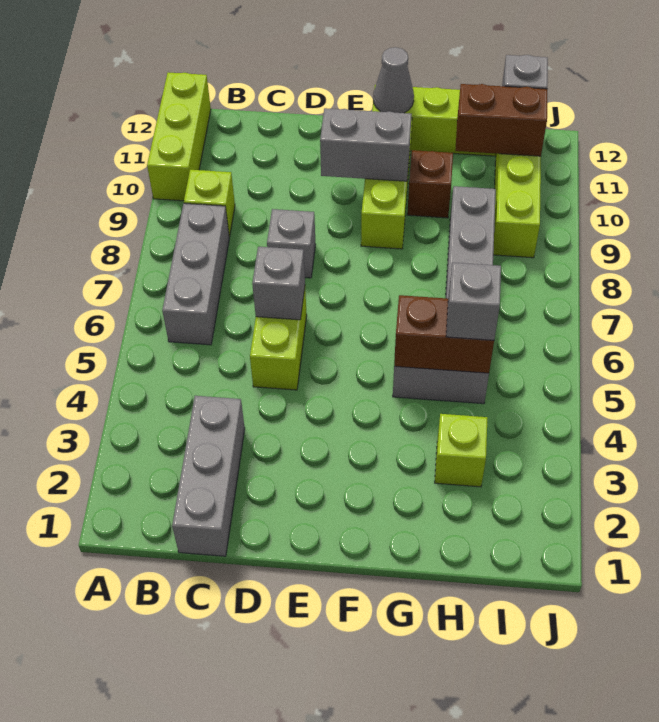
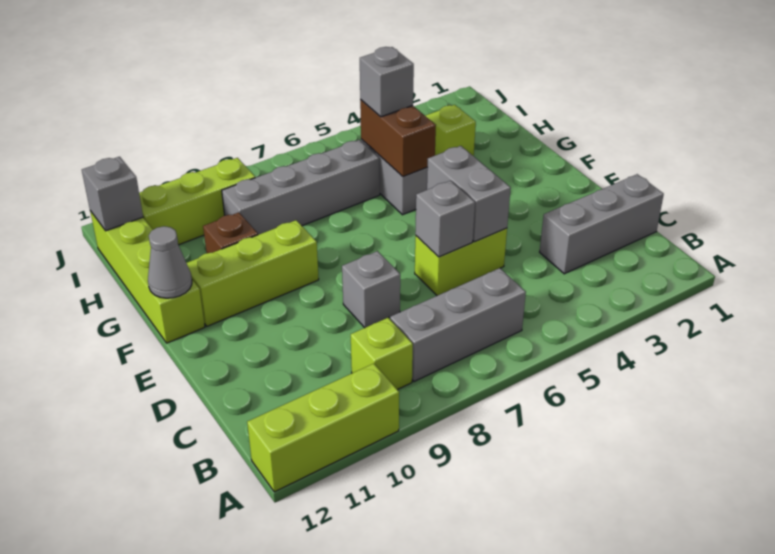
grey brick E10:F10 level 2 -> grey brick D5:E5 level 2
brown brick H11:I11 level 2 -> none

